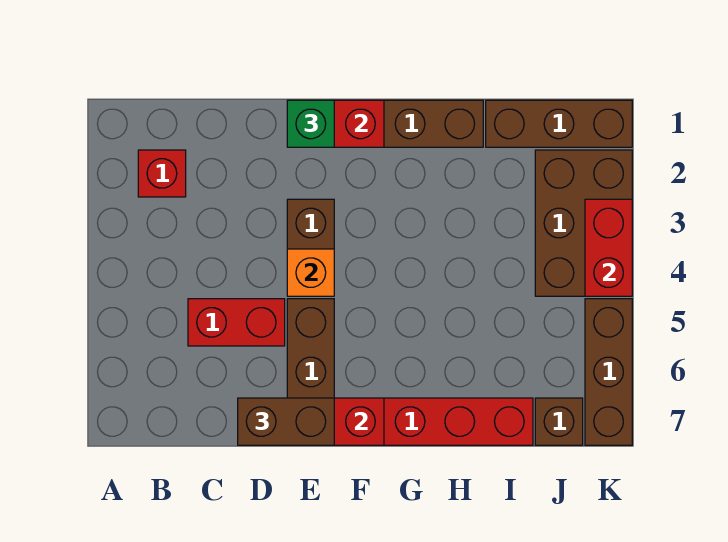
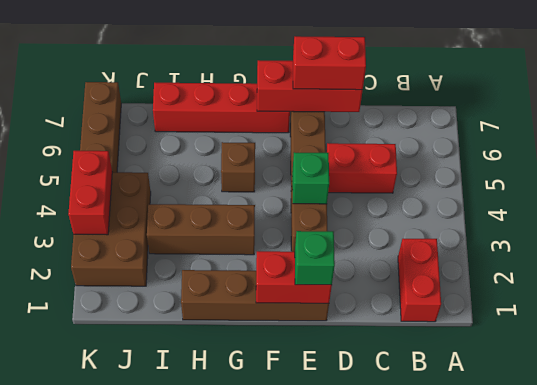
red brick B2 level 1 -> red brick B1:B2 level 1
brown brick D7:E7 level 3 -> red brick D7:E7 level 3
orange brick E4 level 2 -> green brick E4 level 2
brown brick I1:K1 level 1 -> brown brick G3:I3 level 1
brown brick J7 level 1 -> brown brick G5 level 1

